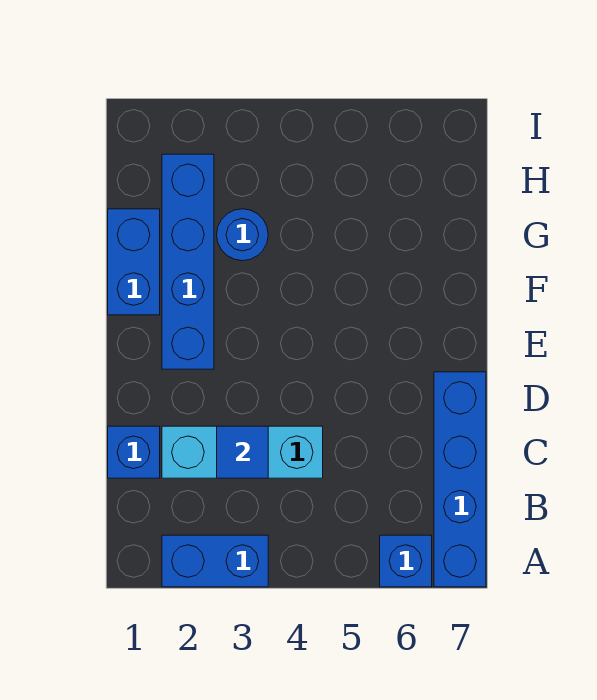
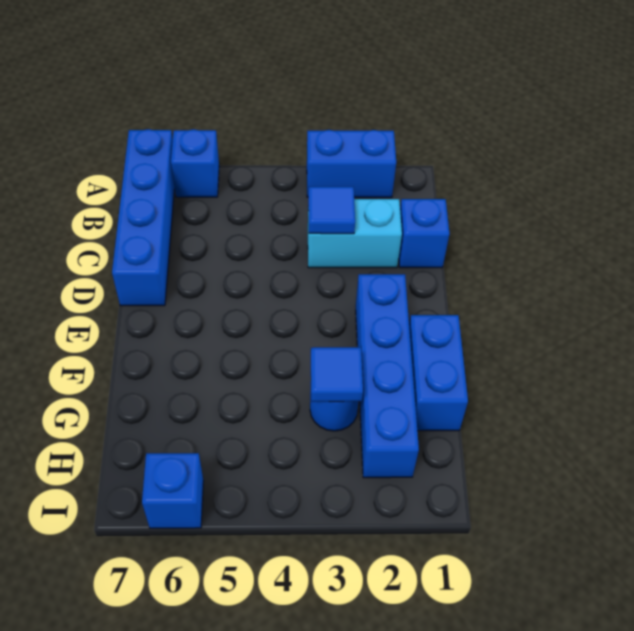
cyan brick C2:C4 level 1 -> cyan brick C2:C3 level 1
none -> blue tile G3 level 2
none -> blue brick I6 level 1

